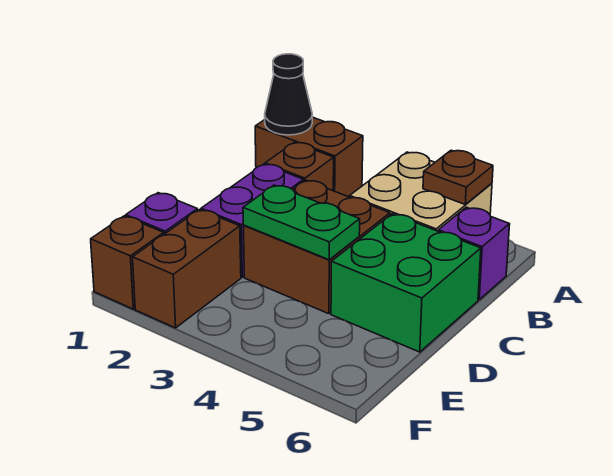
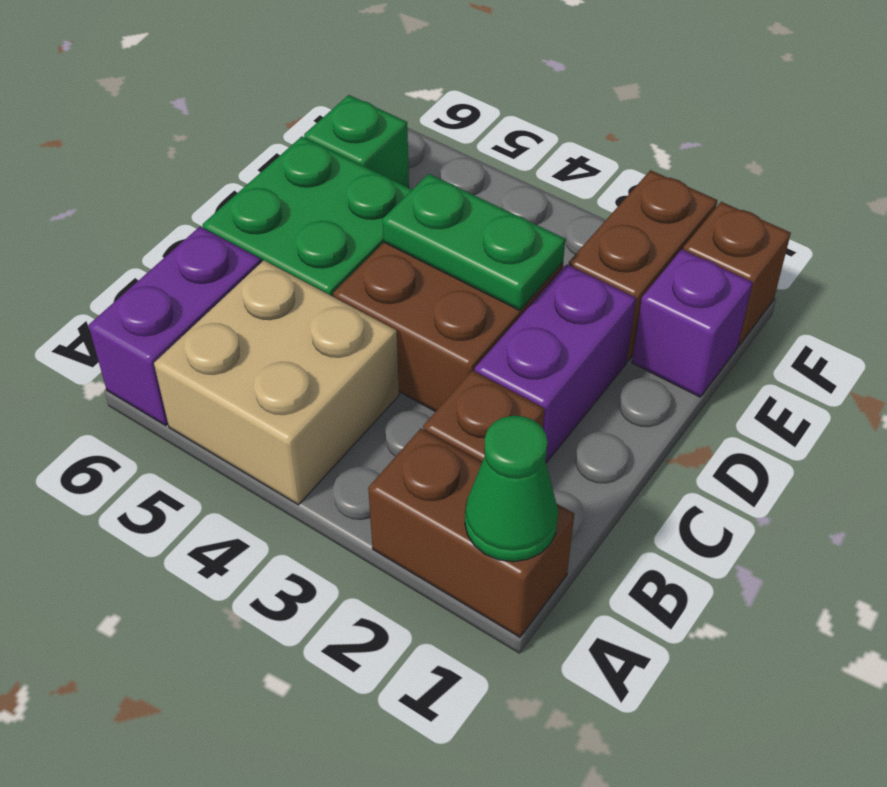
black cone A1 level 2 -> green cone A1 level 2
brown plate A5 level 2 -> none
purple brick B6 level 1 -> purple brick A6:B6 level 1
none -> green brick E6 level 1

